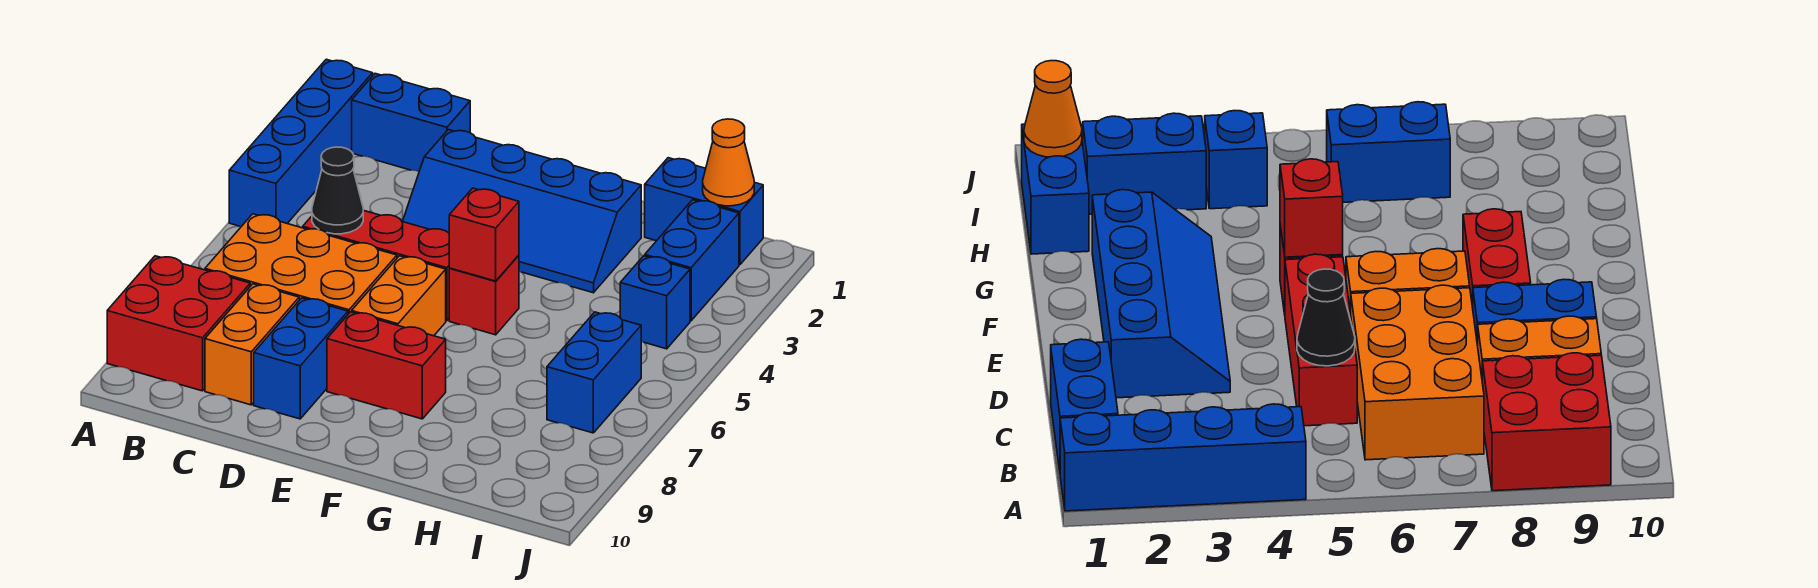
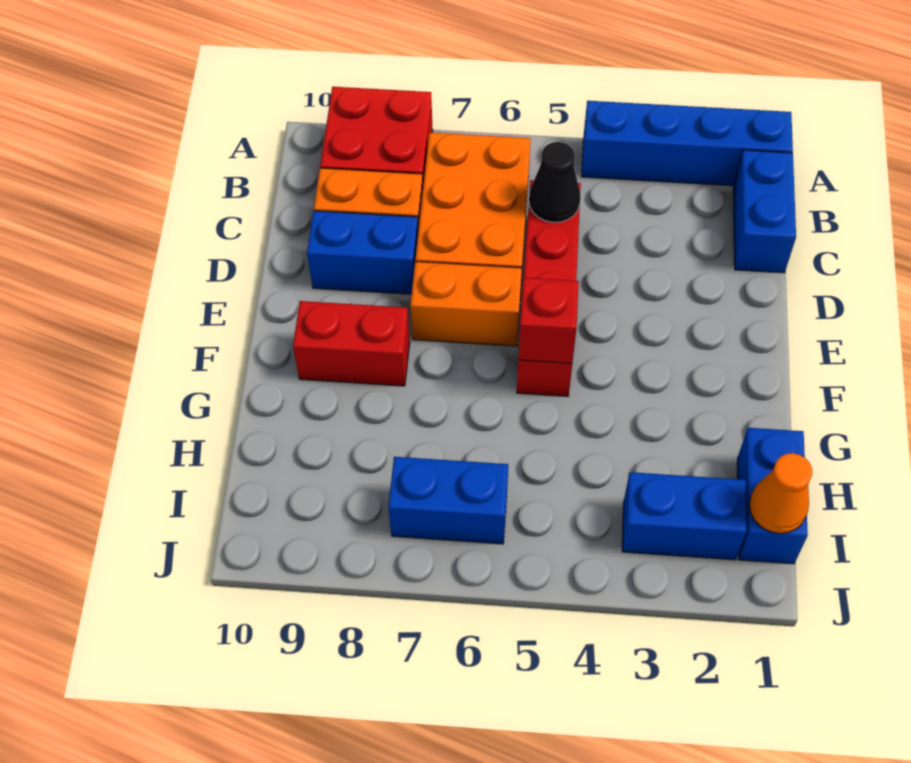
blue slope D2:G3 level 1 top 2 -> none
red brick E8:F8 level 1 -> red brick F8:F9 level 1
blue brick I4 level 1 -> none

